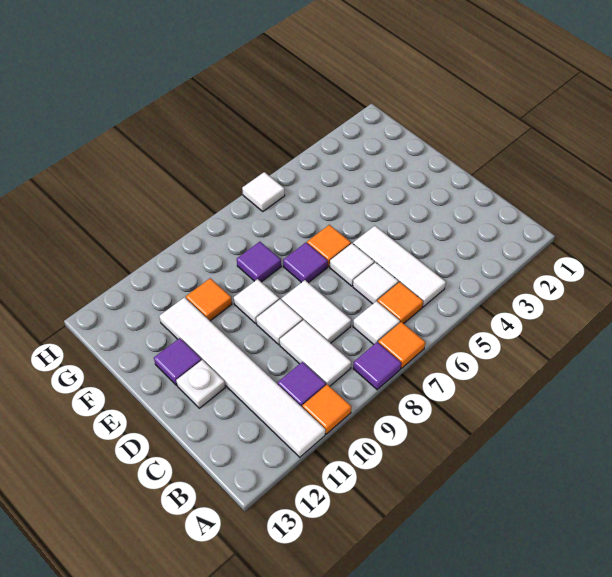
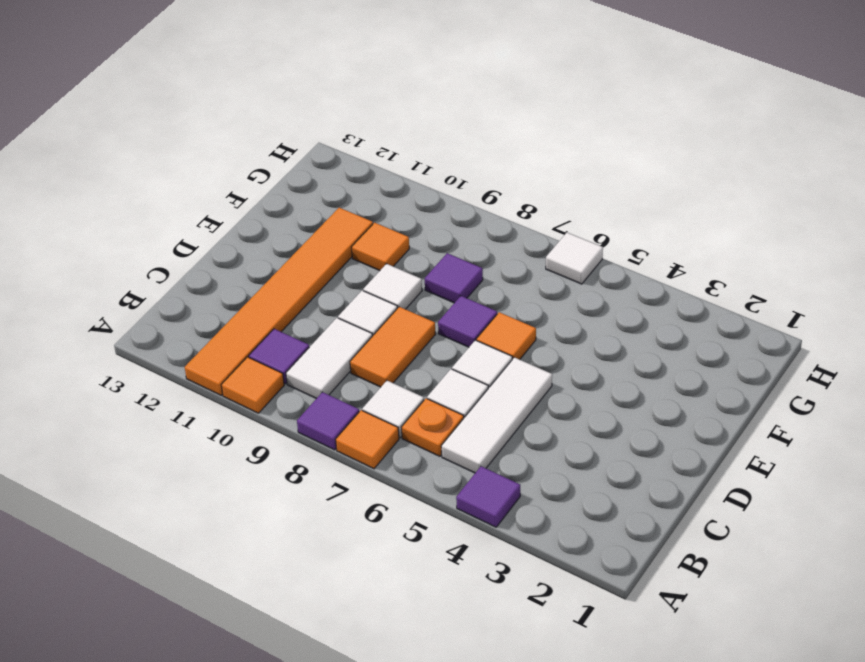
white tile A11:F11 level 1 -> orange tile A11:F11 level 1
orange tile B6 level 1 -> orange plate B6 level 1
white tile C8:D8 level 1 -> orange tile C8:D8 level 1
white plate D12 level 1 -> none
purple tile E12 level 1 -> purple tile A4 level 1

